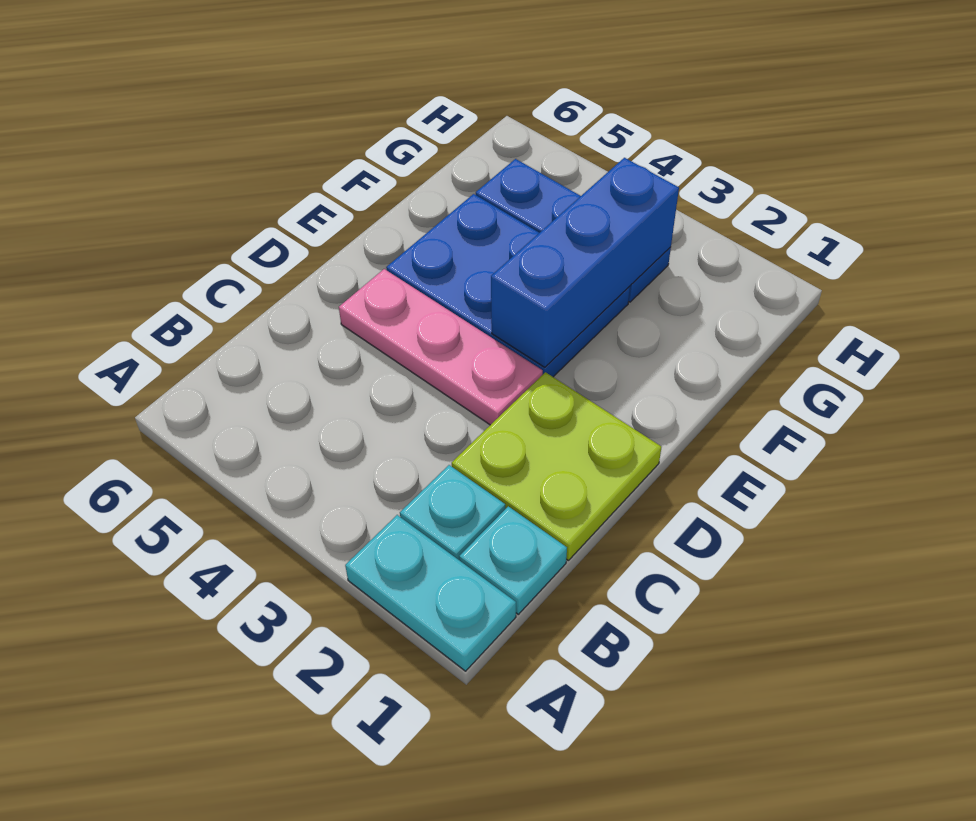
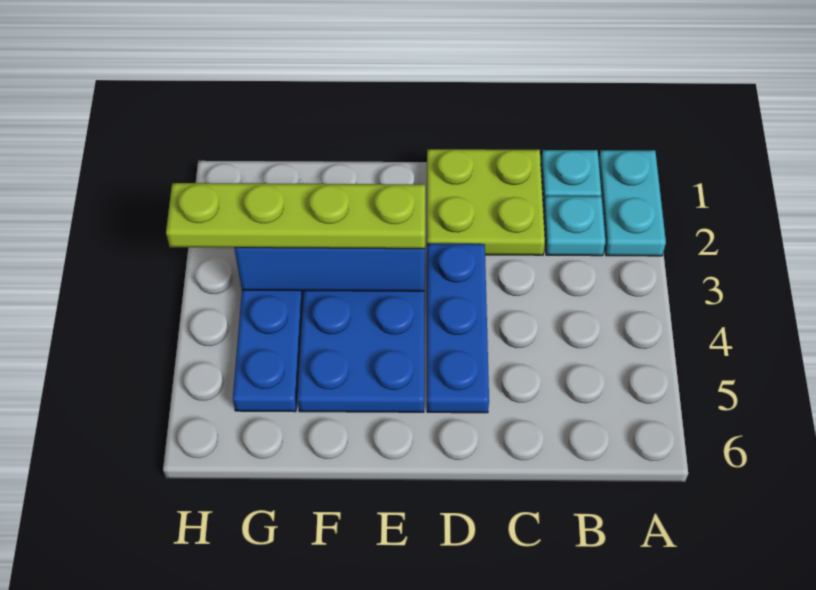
pink plate D3:D5 level 1 -> blue plate D3:D5 level 1
none -> lime plate E3:H3 level 3

